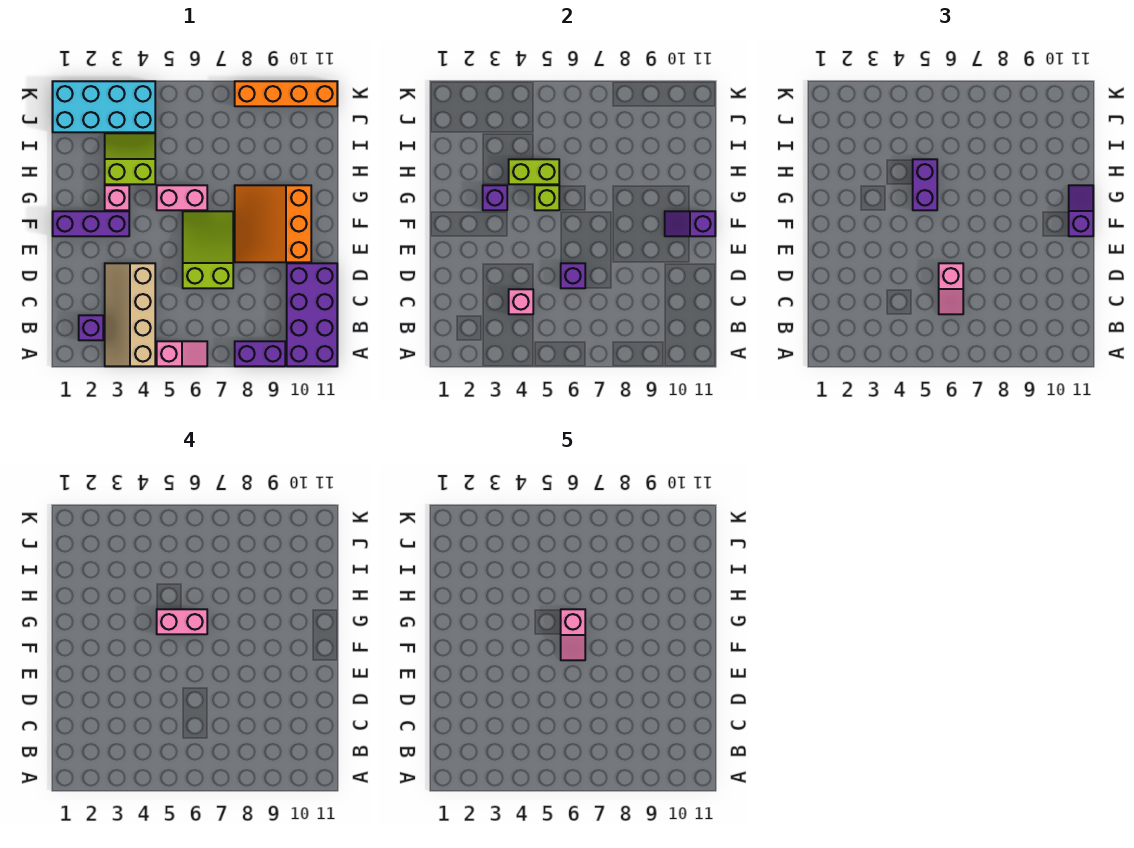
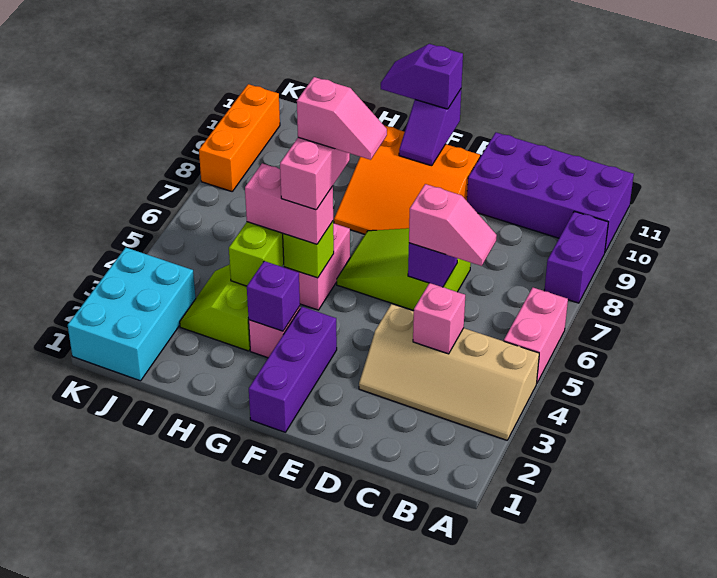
pink slope A5:A6 level 1 top 5 -> pink brick A5:A6 level 1
purple brick B2 level 1 -> none
purple brick G5:H5 level 3 -> pink brick G5:H5 level 3
cyan brick J1:K4 level 1 -> cyan brick J1:K3 level 1
orange brick K8:K11 level 1 -> orange brick K8:K10 level 1

